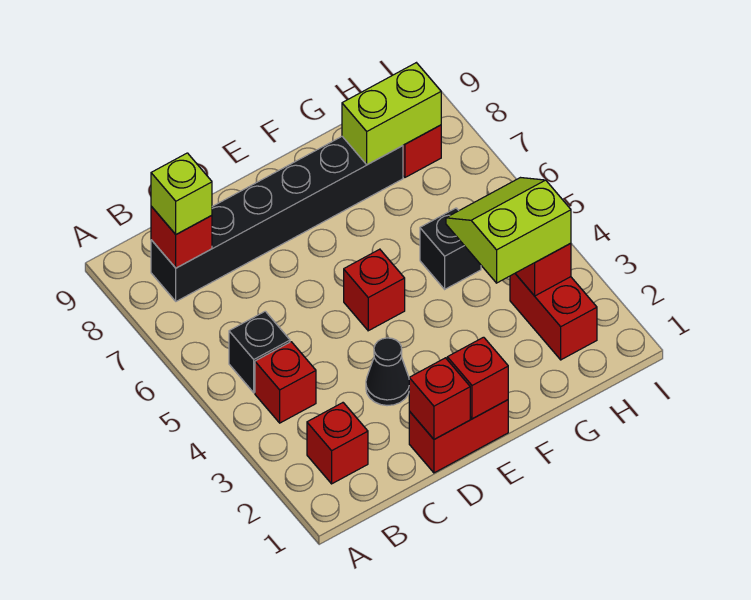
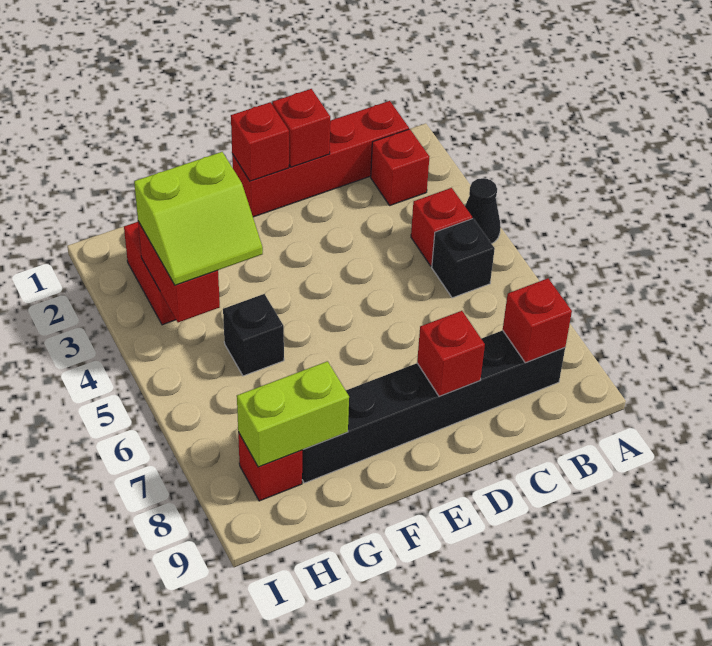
lime brick B8 level 3 -> none
red brick D1:E1 level 1 -> red brick B1:E1 level 1
black cone D3 level 1 -> black cone A4 level 1
red brick E5 level 1 -> red brick D8 level 2

